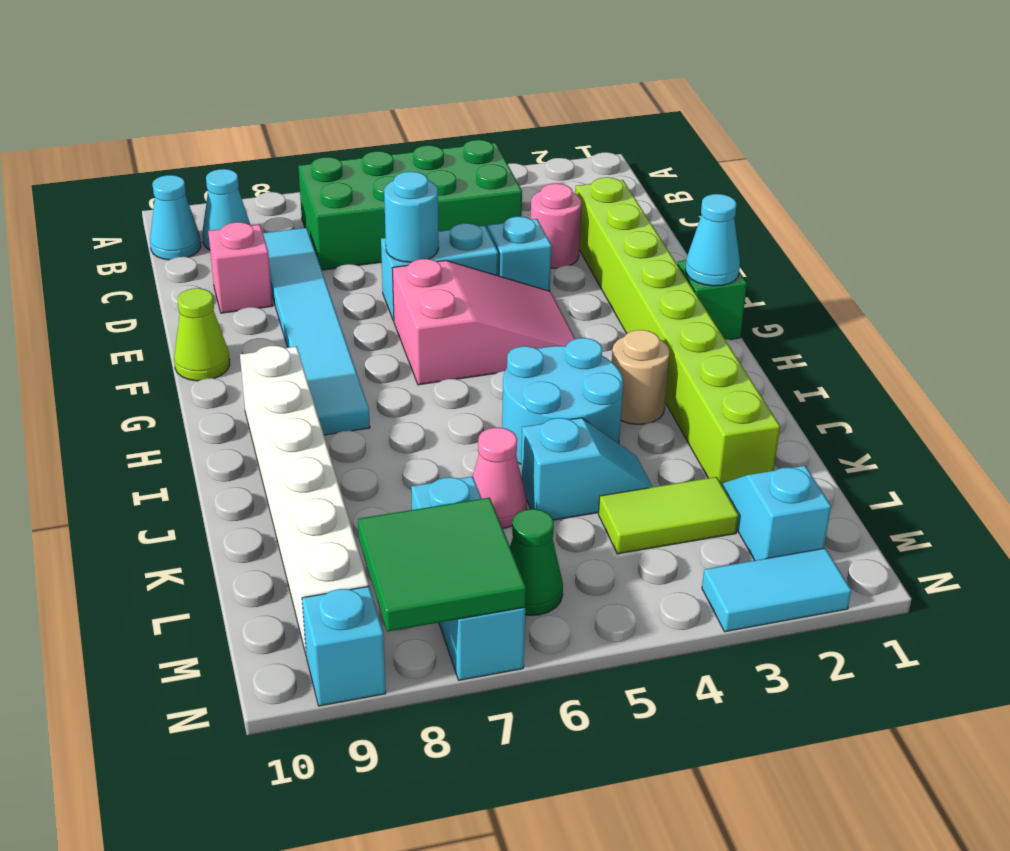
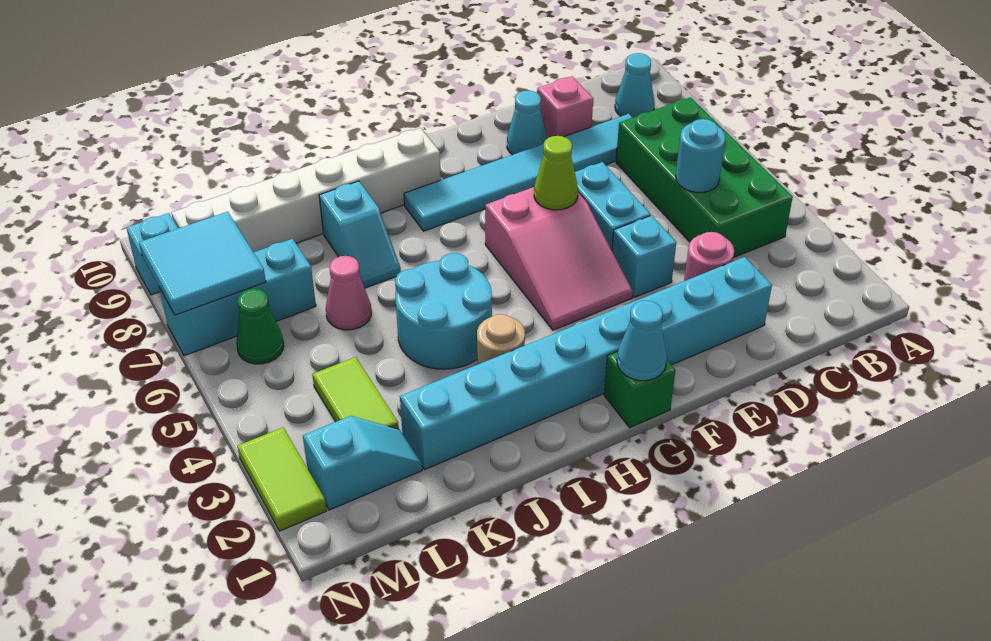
cyan cone B10 level 1 -> cyan cone E9 level 1
lime brick D2:K2 level 1 -> cyan brick D2:K2 level 1
cyan round brick E6 level 2 -> cyan round brick C5 level 2
lime cone F10 level 1 -> lime cone F6 level 2
cyan slope K4:K5 level 1 top 5 -> cyan slope J7:J8 level 1 top 8
green tile M7:N8 level 2 -> cyan tile M7:N8 level 2
cyan tile N2:N3 level 1 -> lime tile N2:N3 level 1

